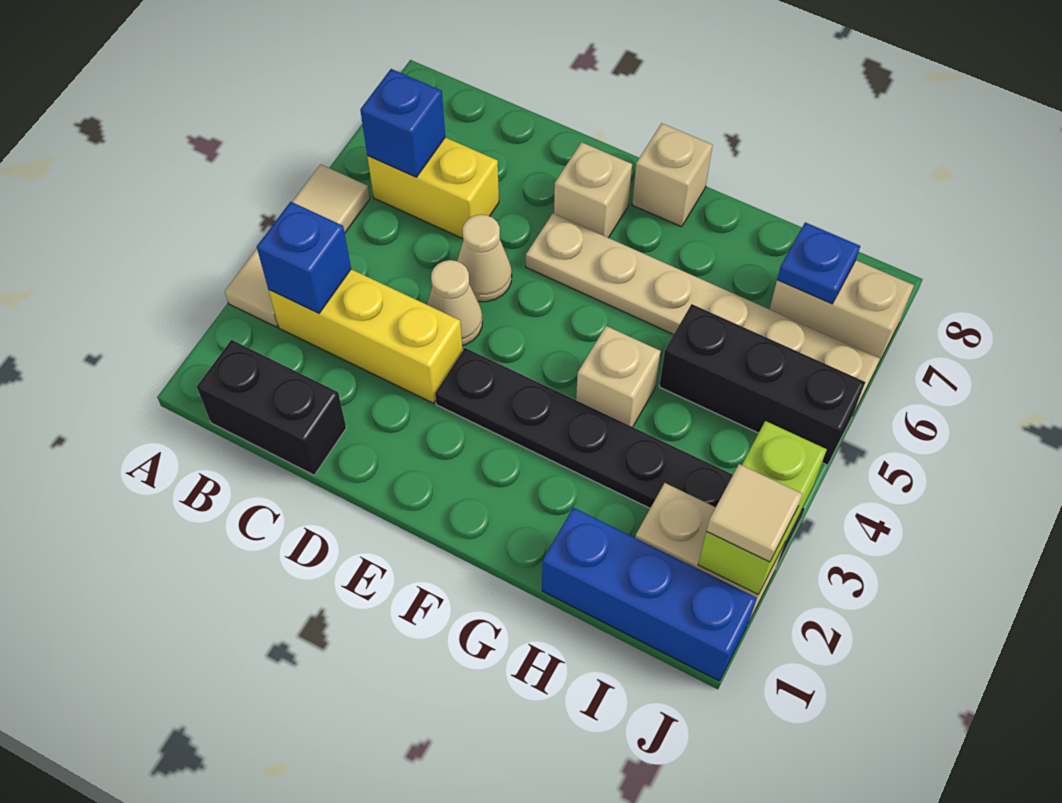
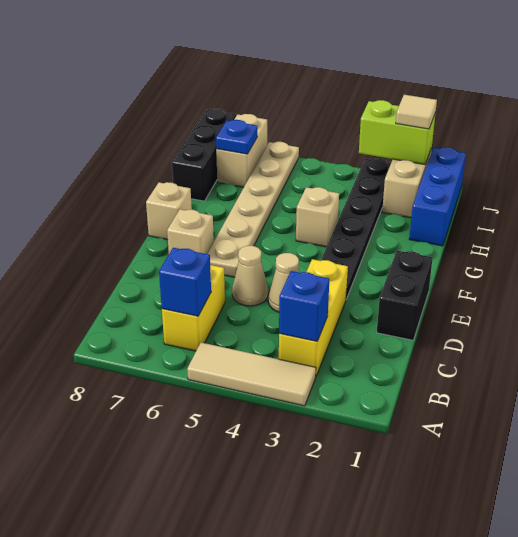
black brick B1:C1 level 1 -> black brick D1:E1 level 1
black brick H5:J5 level 1 -> black brick H8:J8 level 1

